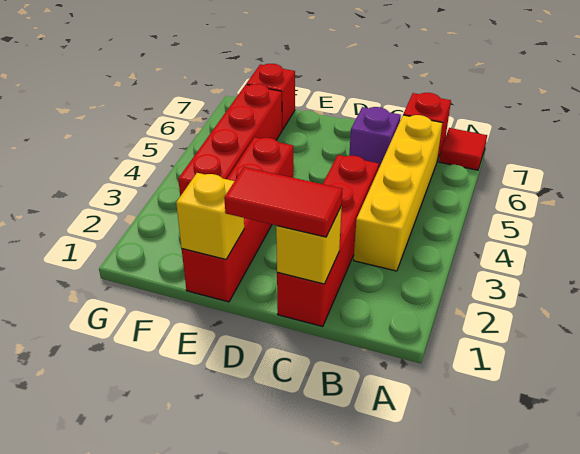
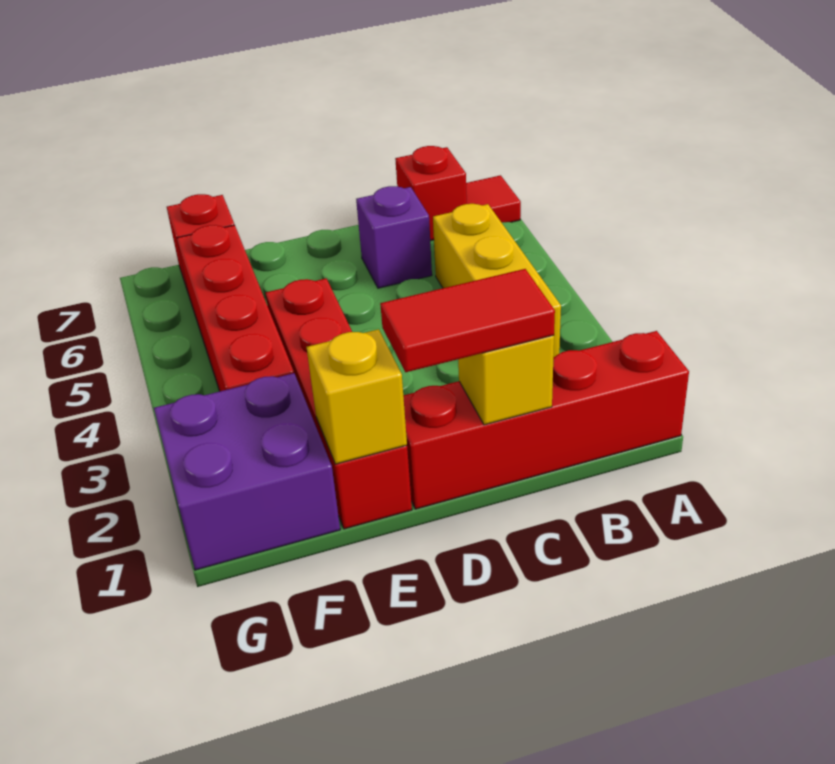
yellow brick B3:B6 level 1 -> yellow brick B3:B5 level 1
red brick C1:C4 level 1 -> red brick A1:D1 level 1
none -> purple brick F1:G2 level 1

